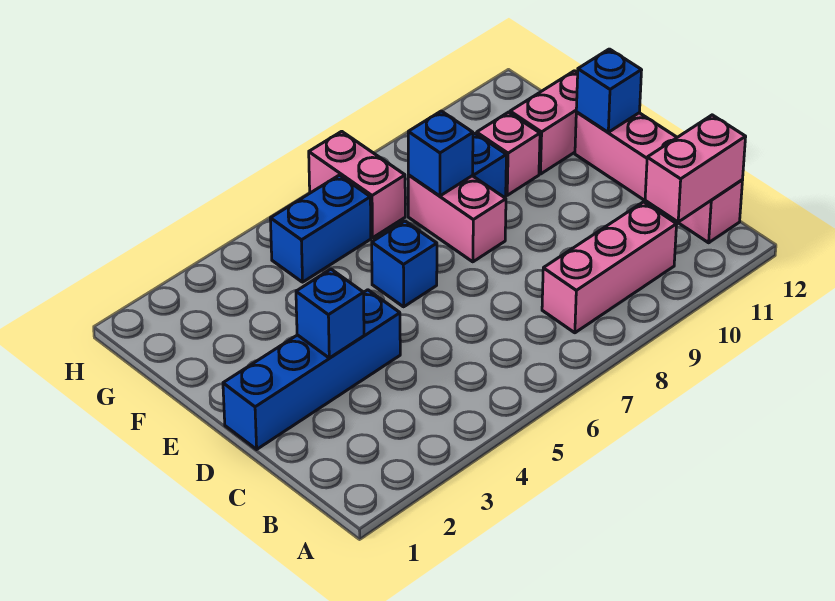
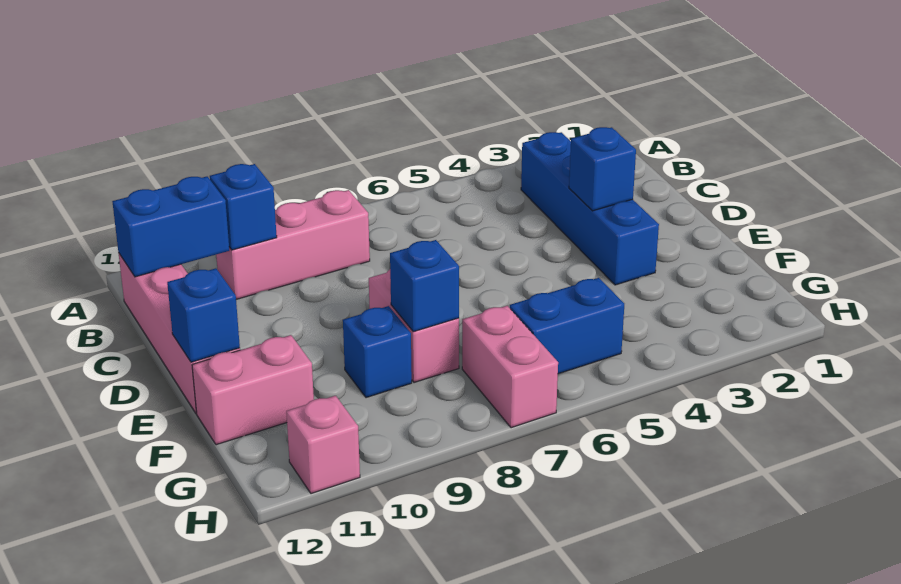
pink brick B11:B12 level 2 -> blue brick B11:B12 level 2
blue brick D1:D4 level 1 -> blue brick B3:E3 level 1
blue brick E6 level 1 -> blue brick B10 level 2
pink brick F10 level 1 -> pink brick H11 level 1

